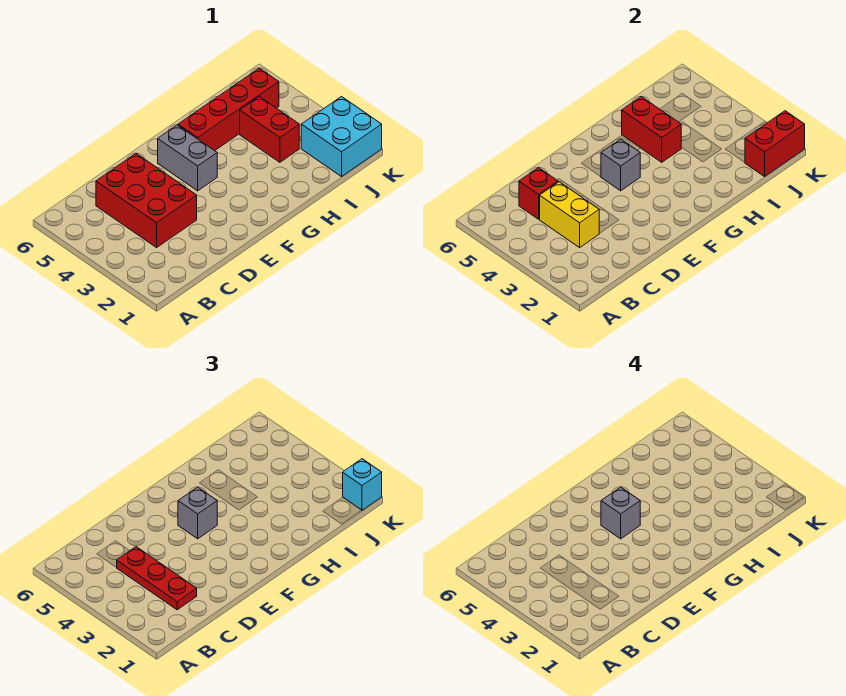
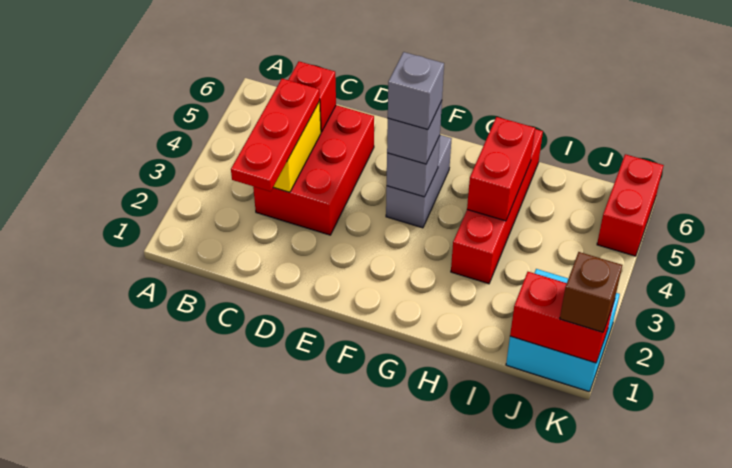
red brick G5:J5 level 1 -> red brick H3:H6 level 1
red brick I3:I4 level 1 -> red brick K5:K6 level 1
cyan brick K1 level 3 -> brown brick K1 level 3

